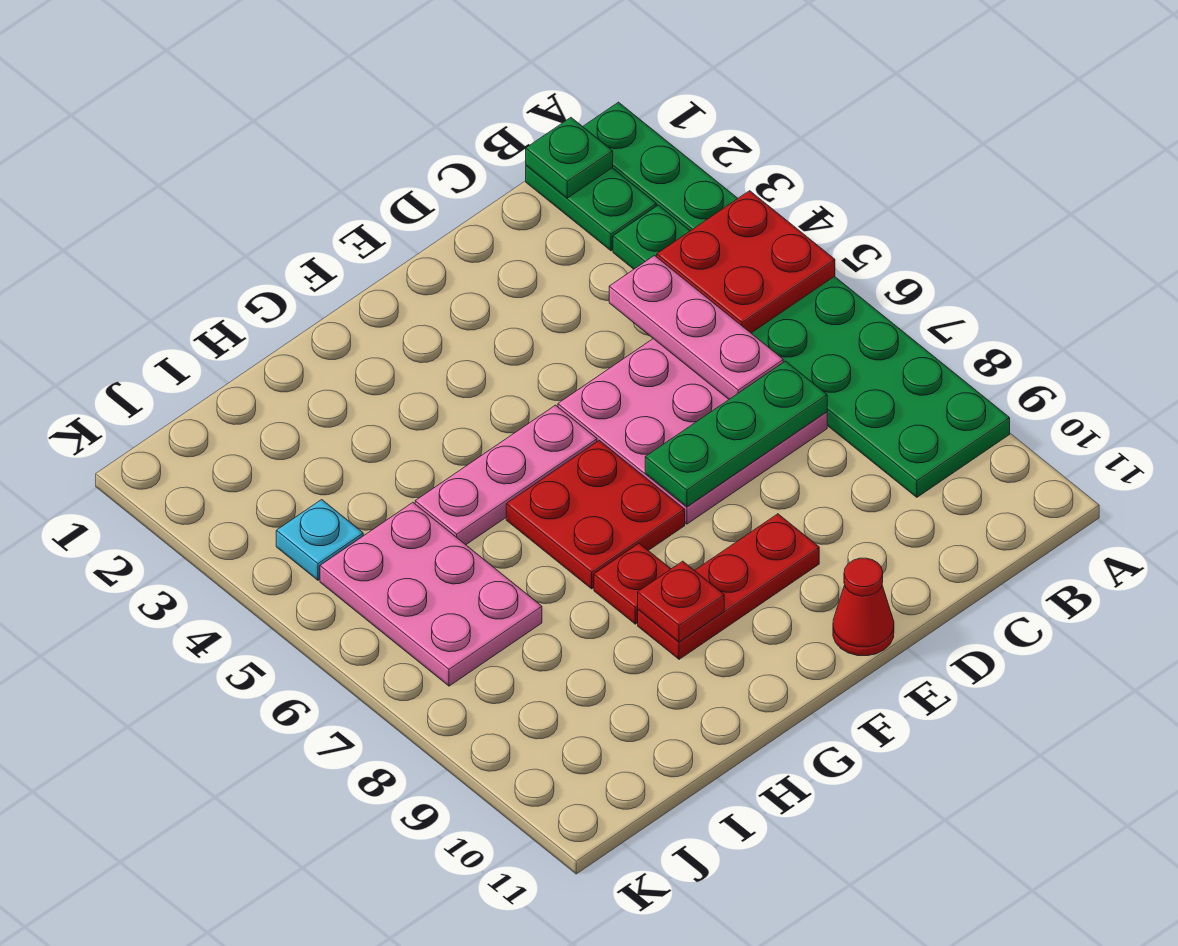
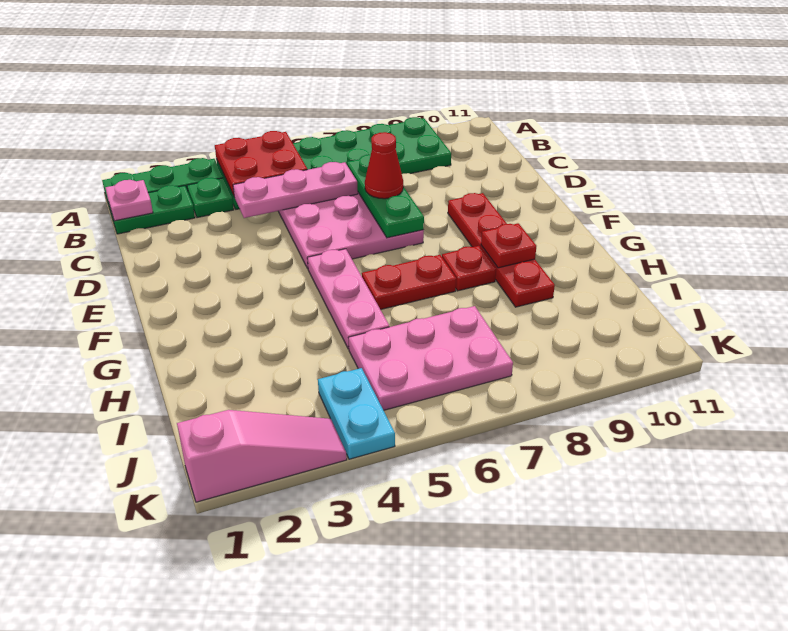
green plate B1 level 2 -> pink plate B1 level 2
red plate E9:G9 level 1 -> red plate E9:H9 level 1
red cone E11 level 1 -> red cone D7 level 3
red plate F6:G7 level 1 -> red plate G6:G7 level 1
cyan plate J4 level 1 -> cyan plate J4:K4 level 1
none -> pink slope K1:K3 level 1 top 1

